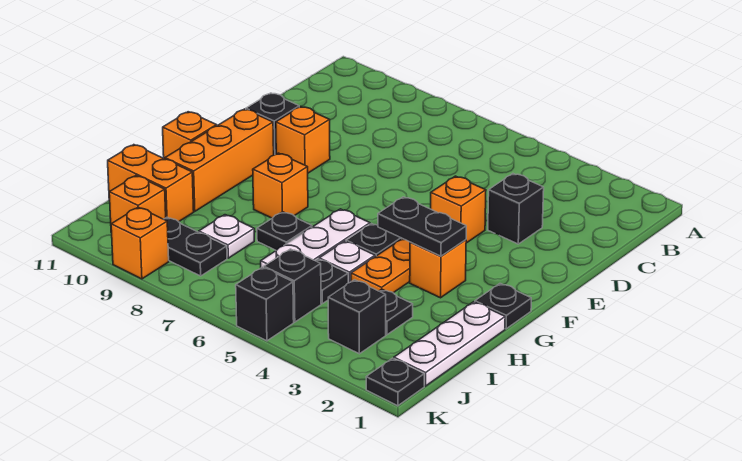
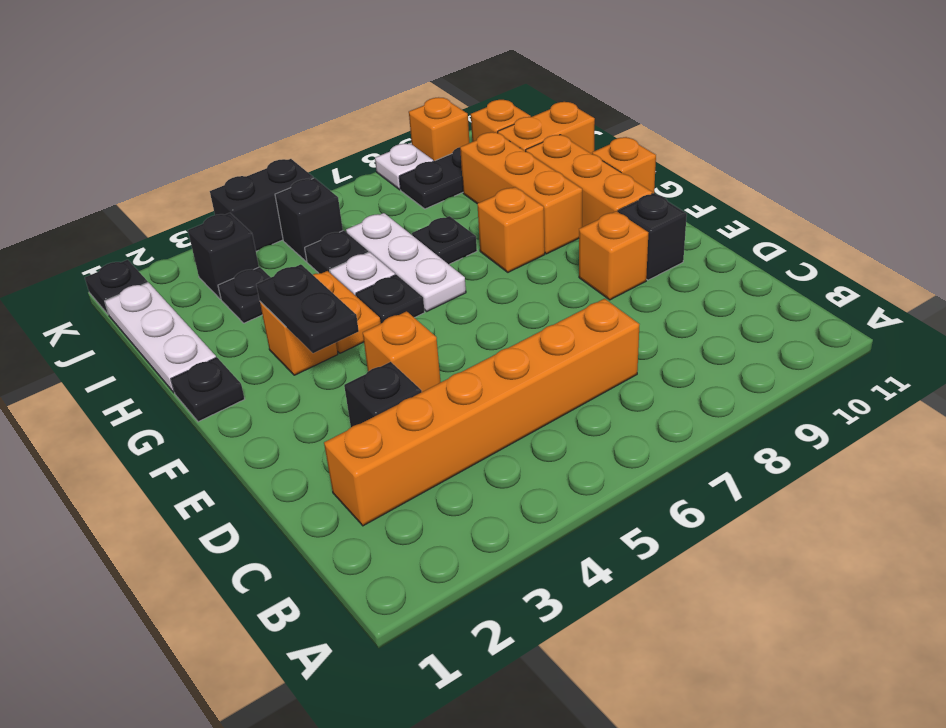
none -> orange brick C2:C7 level 1
black plate G3:G4 level 2 -> black plate F3:G3 level 2
none -> orange brick G9:I9 level 1
white plate I8 level 1 -> white plate K8 level 1
black brick K5 level 1 -> black brick K4:K5 level 1

